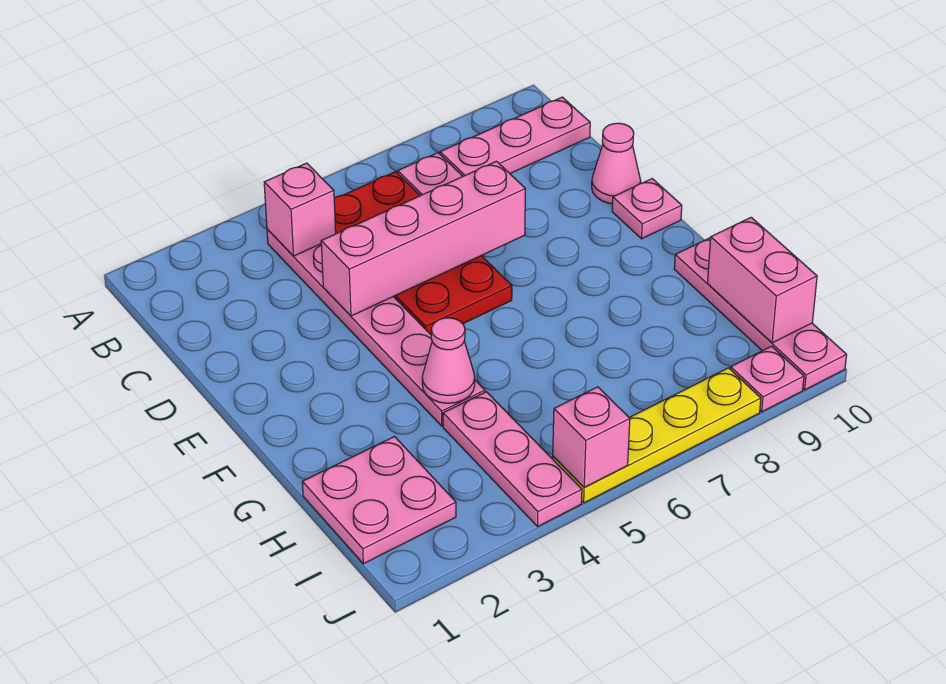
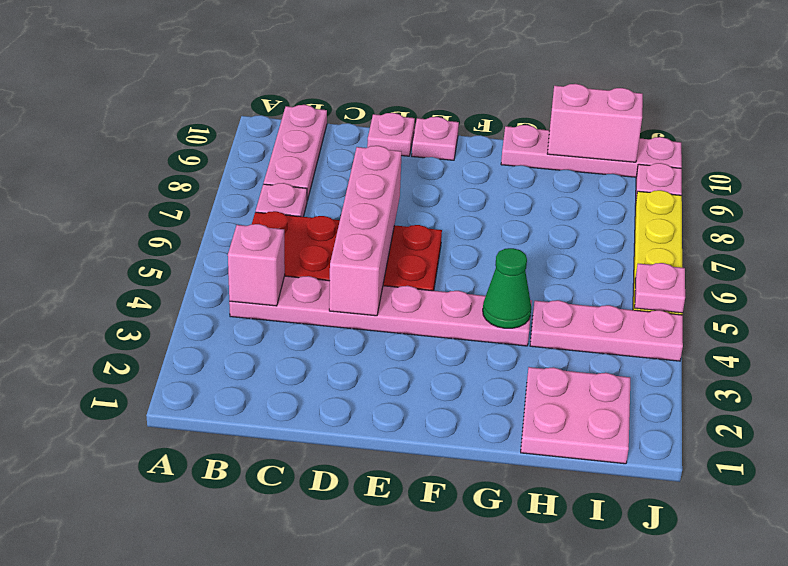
pink cone D10 level 1 -> pink plate D10 level 1
pink cone G4 level 2 -> green cone G4 level 2
pink brick J5 level 2 -> pink plate J5 level 2

